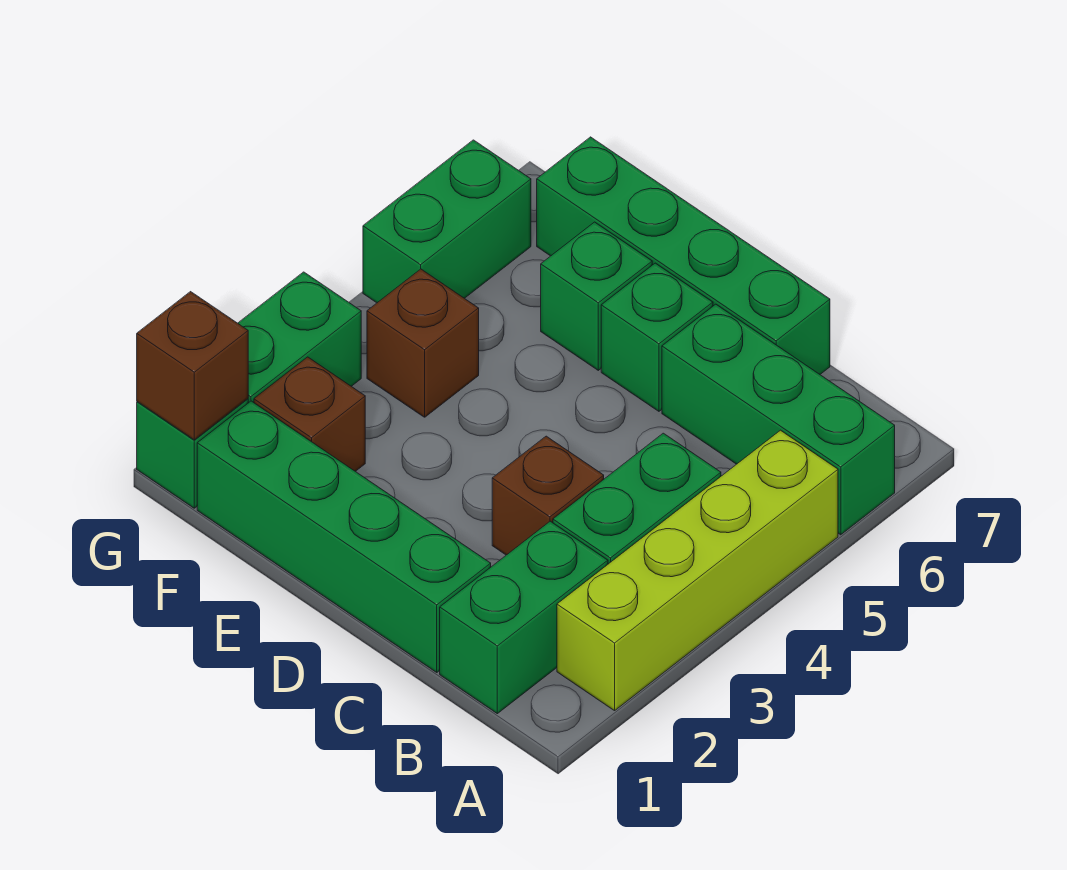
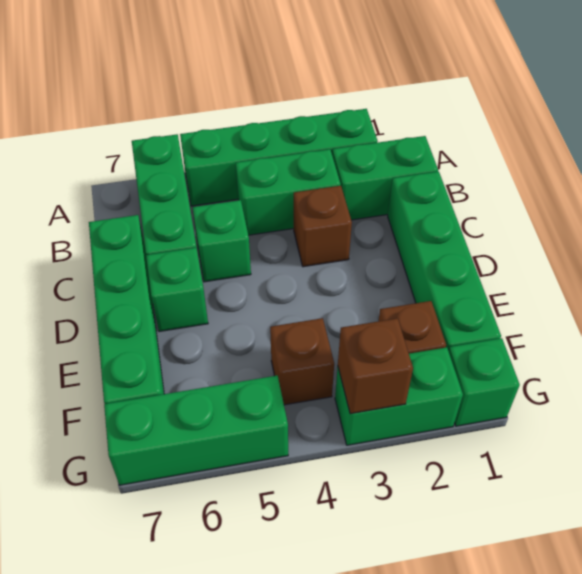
lime brick A2:A5 level 1 -> green brick A2:A5 level 1
green brick E6 level 1 -> green brick C5 level 1
brown brick G1 level 2 -> brown brick G3 level 2
green brick G5:G6 level 1 -> green brick G5:G7 level 1

